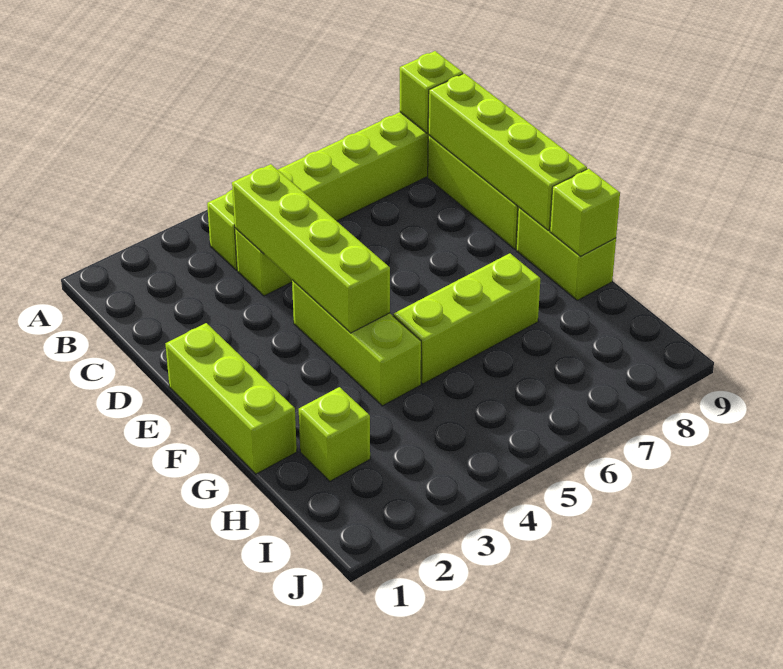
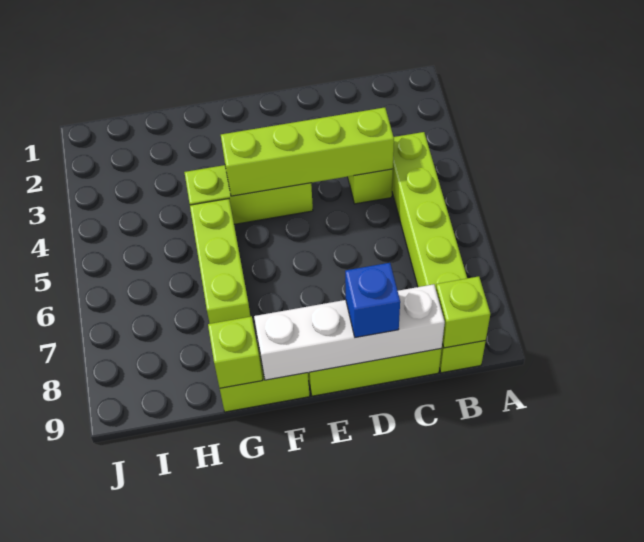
lime brick C9:F9 level 2 -> white brick C9:F9 level 2
none -> blue brick D9 level 3
lime brick E1:G1 level 1 -> none
lime brick H2 level 1 -> none

